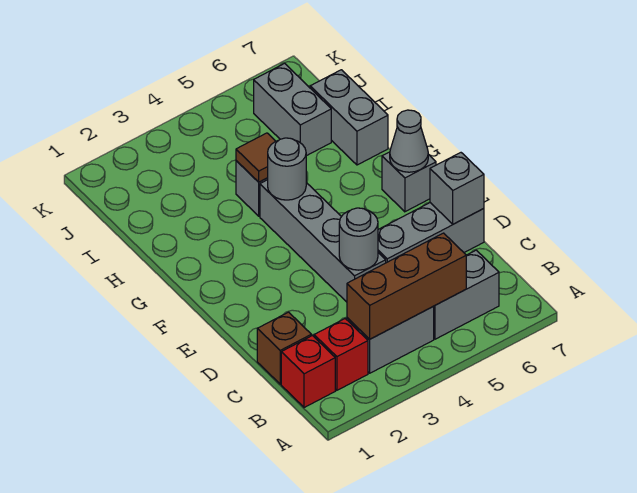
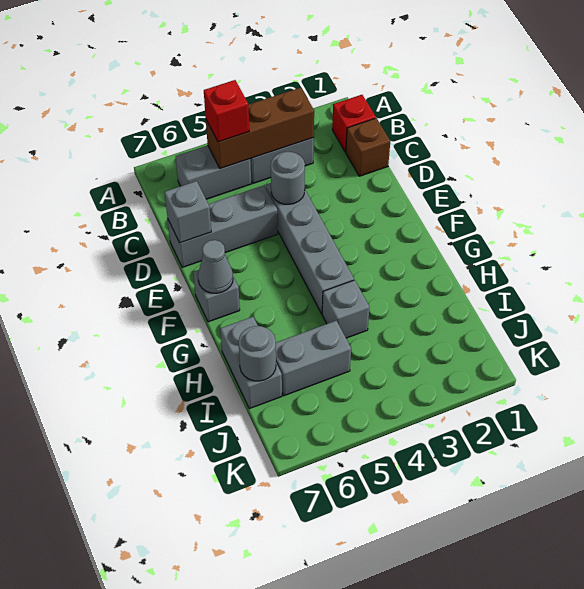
red brick B2 level 1 -> red brick B5 level 3
grey round brick G4 level 2 -> grey round brick I7 level 2
brown tile H4 level 2 -> none
grey brick I6:J6 level 1 -> grey brick I5:I6 level 1

